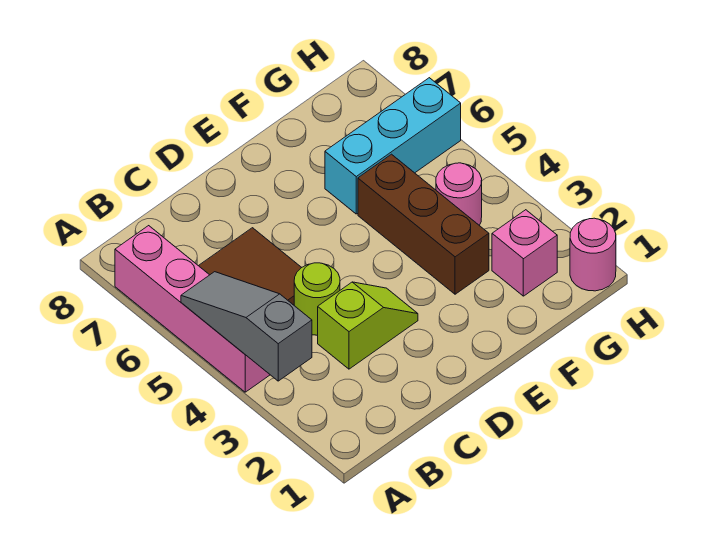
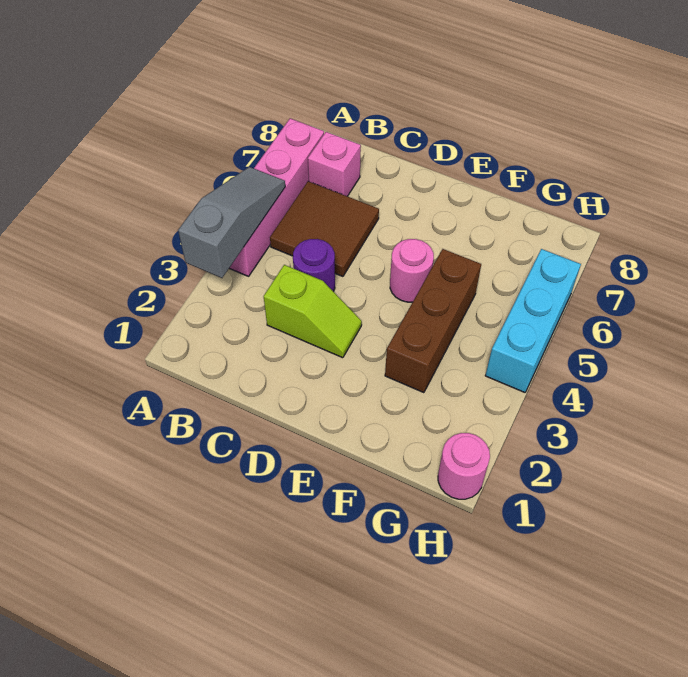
lime round brick C4 level 1 -> purple round brick C4 level 1
cyan brick F6:H6 level 1 -> cyan brick H4:H6 level 1
pink brick G2 level 1 -> pink brick B7 level 1
pink round brick G4 level 1 -> pink round brick E5 level 1

